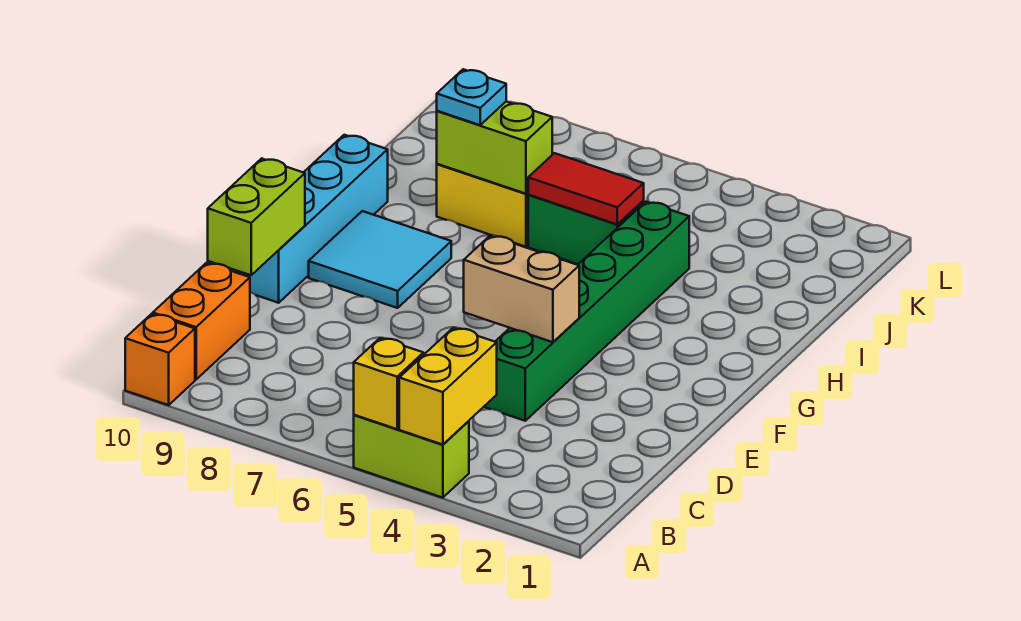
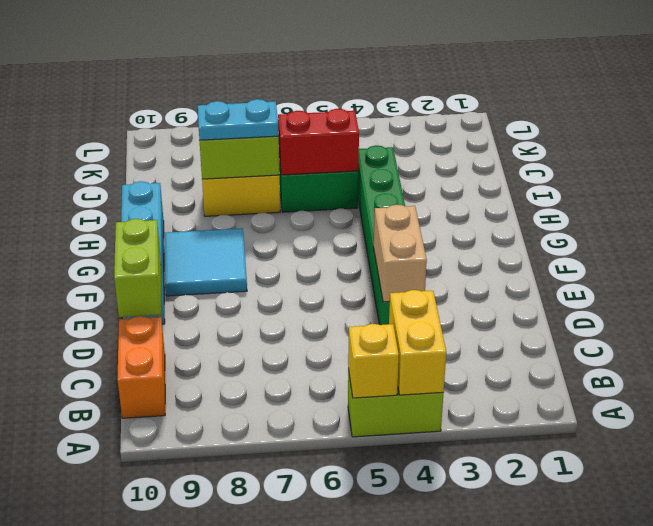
orange brick A10 level 1 -> none
tan brick E4:E5 level 2 -> tan brick D4:E4 level 2
red tile I5:I6 level 2 -> red brick I5:I6 level 2
cyan plate I8 level 3 -> cyan plate I7:I8 level 3

